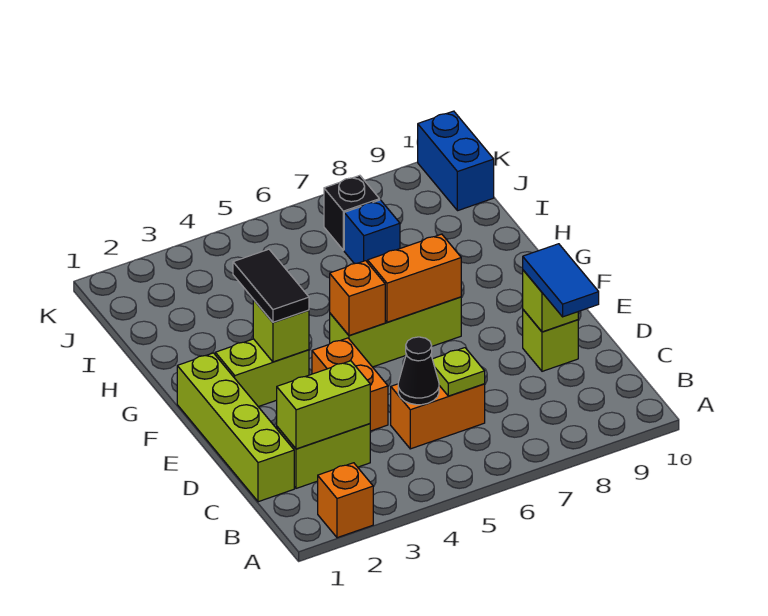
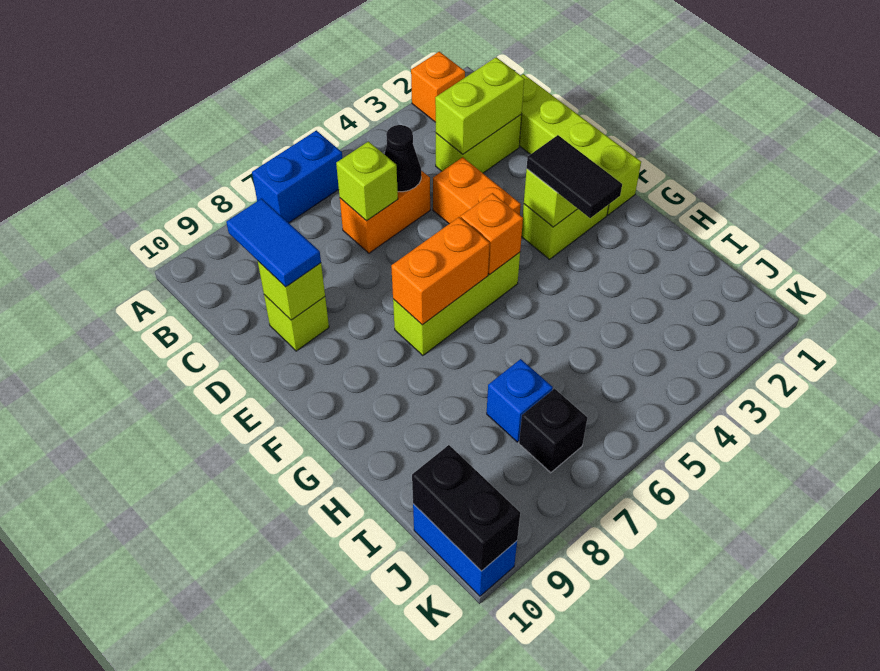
none -> blue brick A6:A7 level 1
lime plate C6 level 2 -> lime brick C6 level 2
none -> black brick J10:K10 level 2

